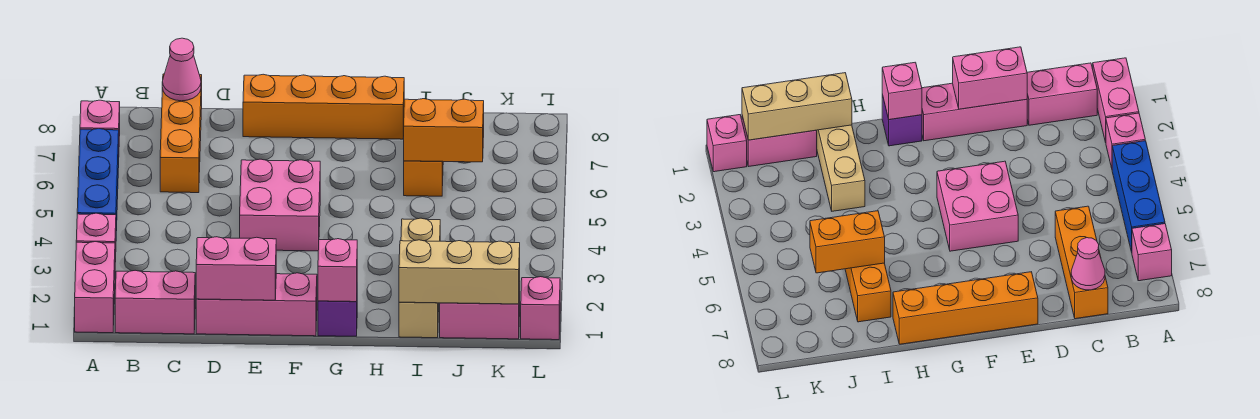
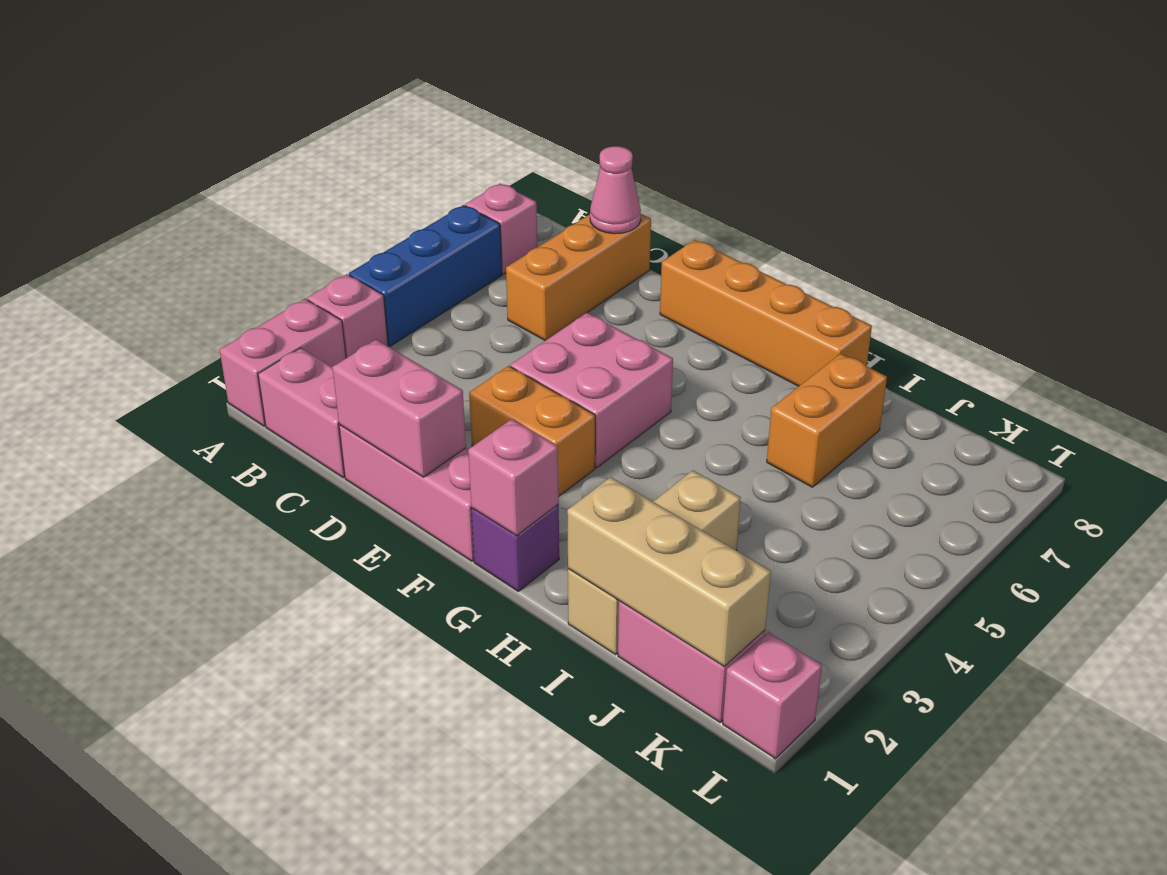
orange brick I6:J6 level 2 -> orange brick E3:F3 level 1

